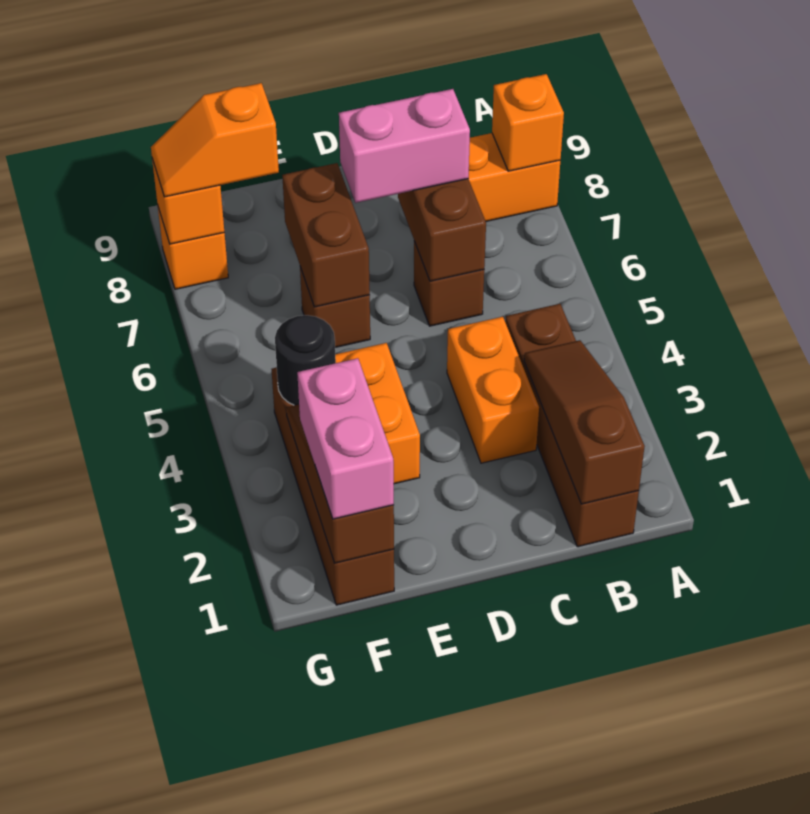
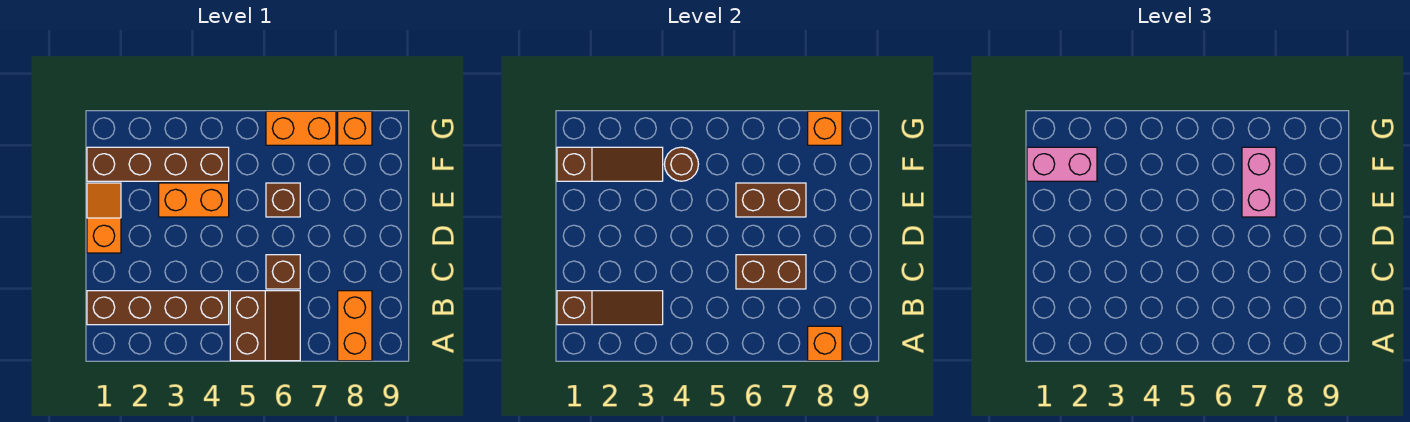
none -> brown slope A5:B6 level 1 top 5
orange brick C3:C4 level 1 -> orange brick G6:G7 level 1
pink brick C7:D7 level 3 -> pink brick E7:F7 level 3
black round brick F4 level 2 -> brown round brick F4 level 2
orange slope F8:G8 level 3 top F -> orange slope D1:E1 level 1 top D

